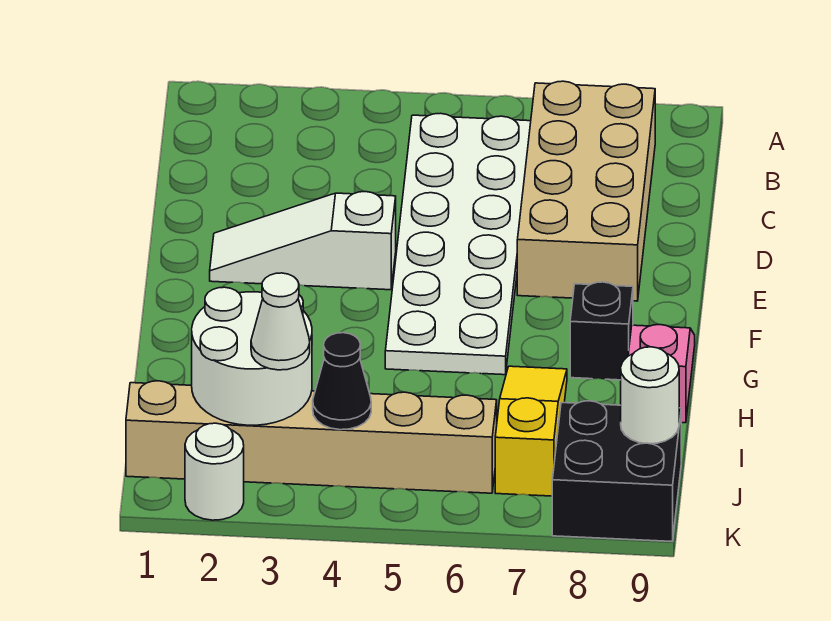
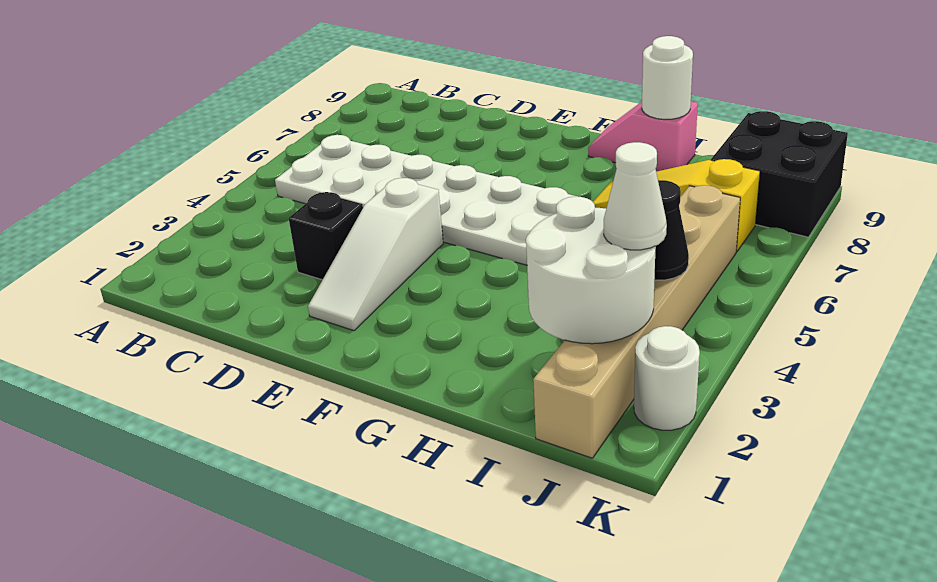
tan brick B7:E8 level 1 -> none
black brick G8 level 1 -> black brick D3 level 1
white round brick J9 level 2 -> white round brick H9 level 2

